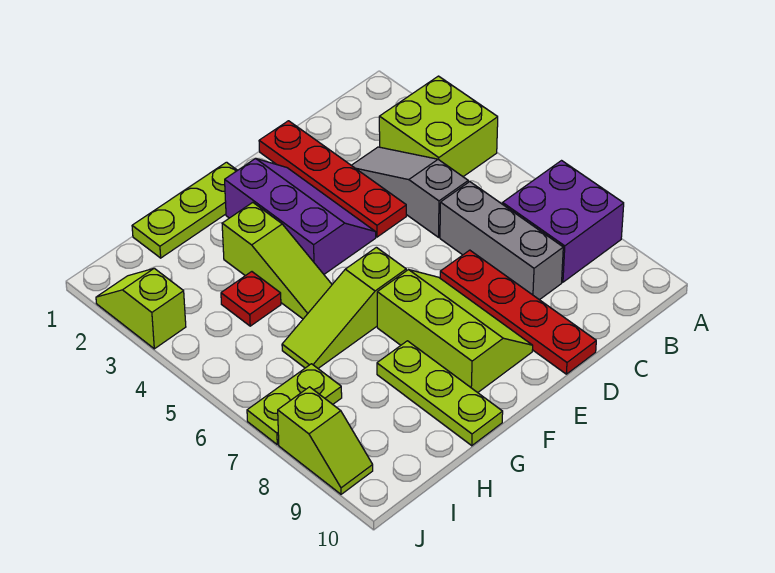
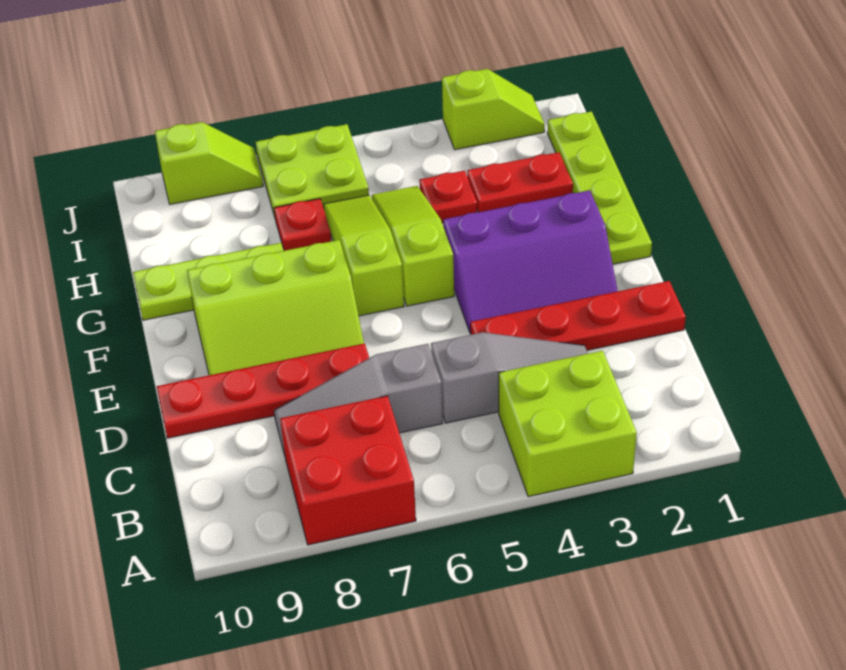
purple brick A7:B8 level 1 -> red brick A7:B8 level 1
grey brick C6:C8 level 1 -> grey slope C6:C8 level 1 top 6
lime plate F1:H1 level 1 -> lime plate F1:I1 level 1
lime slope G3:G5 level 1 top 3 -> lime slope F5:H5 level 1 top F
none -> red plate H2:H3 level 1
none -> red plate H7 level 1
lime plate I7:J7 level 1 -> lime plate I6:J7 level 1
lime slope J8:J9 level 1 top 8 -> lime slope J8:J9 level 1 top 9

